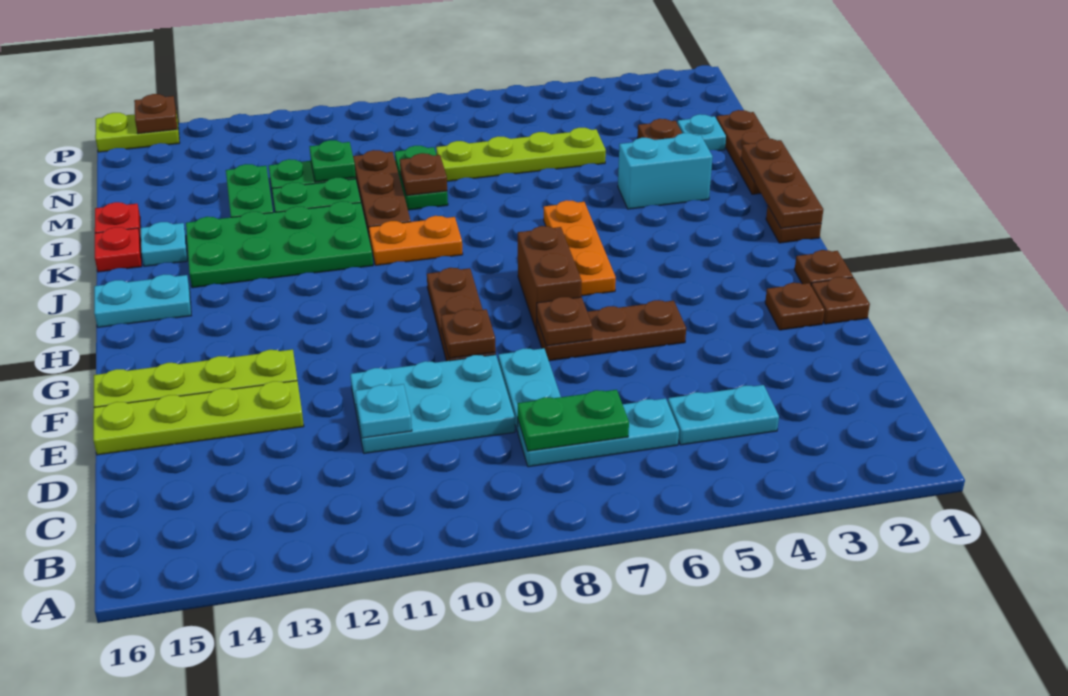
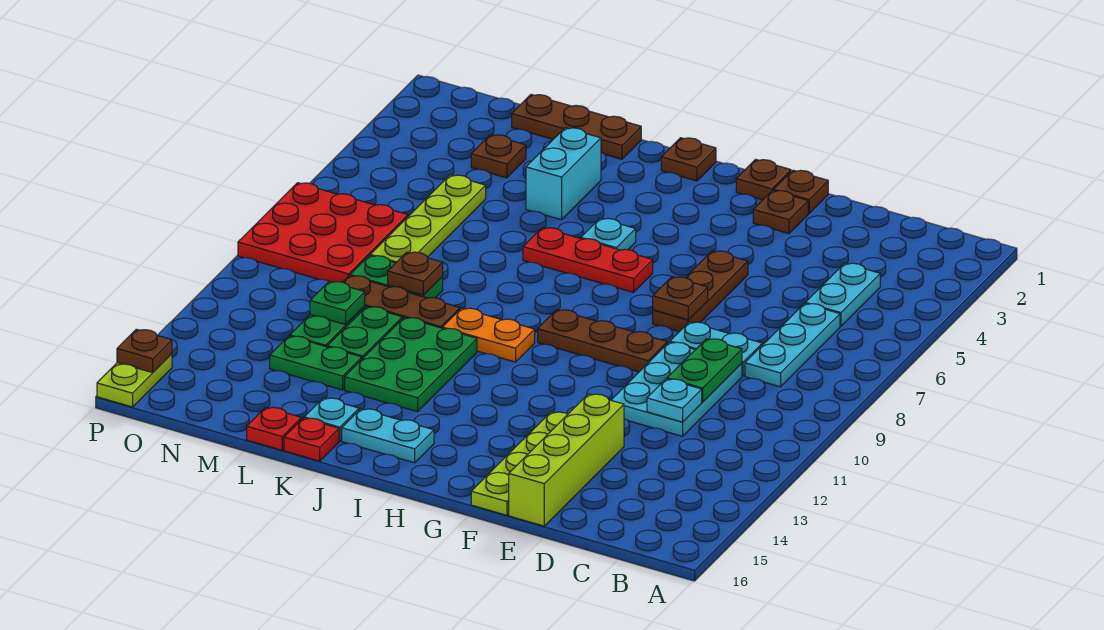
green plate C7:C8 level 2 -> green plate D9:D10 level 2
lime plate E13:E16 level 1 -> lime brick E13:E16 level 1
brown plate F9 level 2 -> none
brown brick G7:H7 level 1 -> none
orange plate H6:J6 level 1 -> red plate H6:J6 level 1
brown plate I1:K1 level 2 -> none
cyan plate I15:I16 level 1 -> cyan plate I15:J15 level 1
orange plate J9:J10 level 1 -> orange plate I10:J10 level 1
green plate J11:K14 level 1 -> green plate J11:K13 level 1
cyan plate M2 level 1 -> cyan plate I5 level 1
none -> red plate N7:P9 level 1

